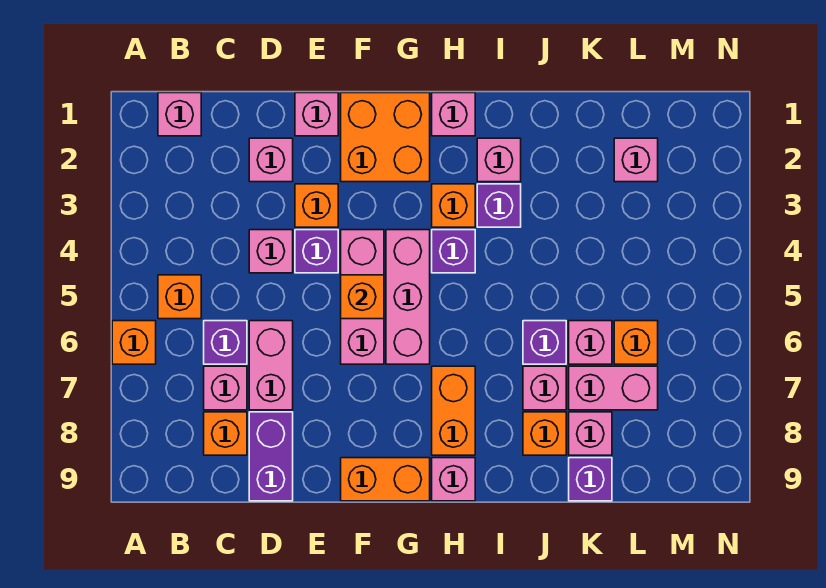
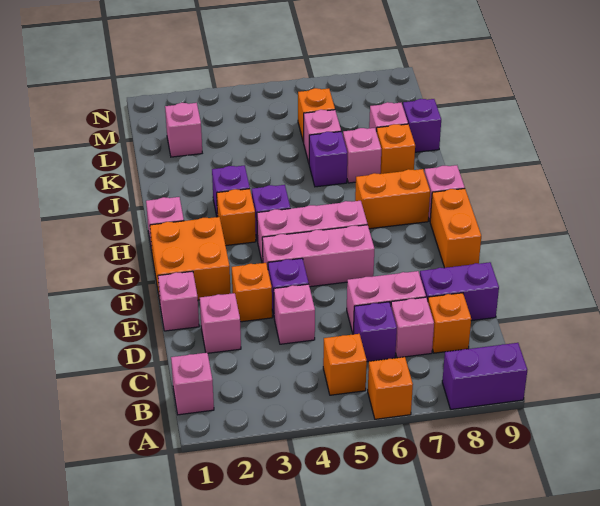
none -> purple brick A8:A9 level 1
orange brick F5 level 2 -> none
pink brick I2 level 1 -> none
pink brick K7:L7 level 1 -> none

